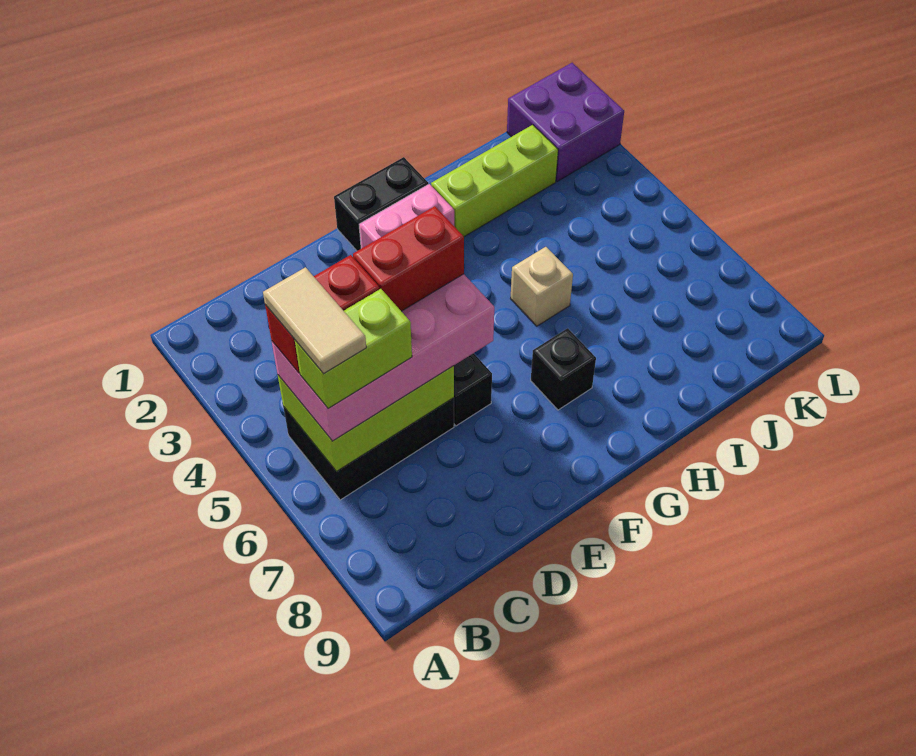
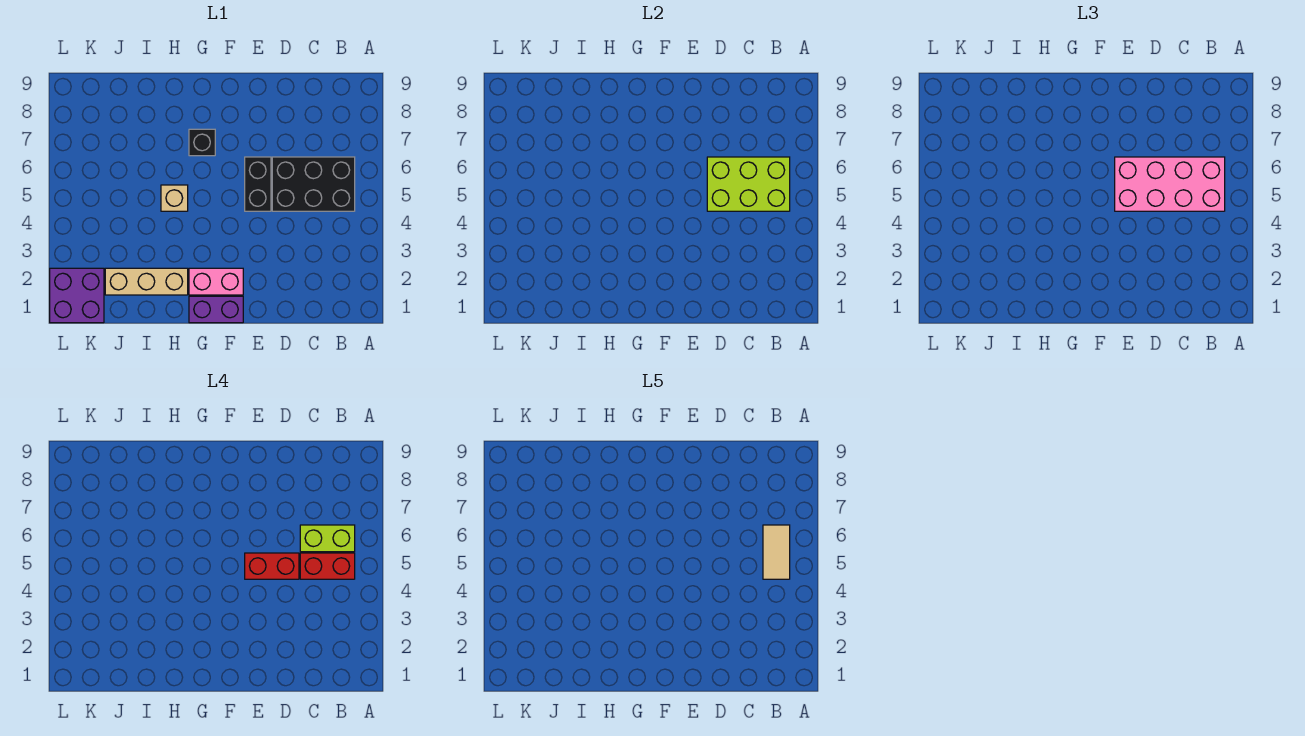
black brick F1:G1 level 1 -> purple brick F1:G1 level 1
lime brick H2:J2 level 1 -> tan brick H2:J2 level 1

